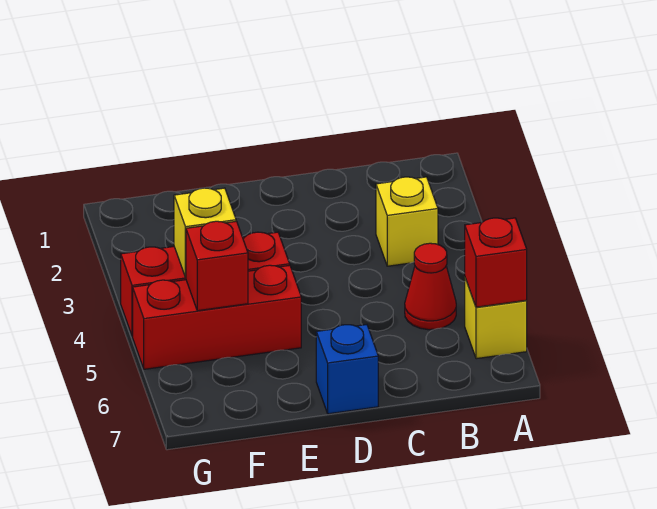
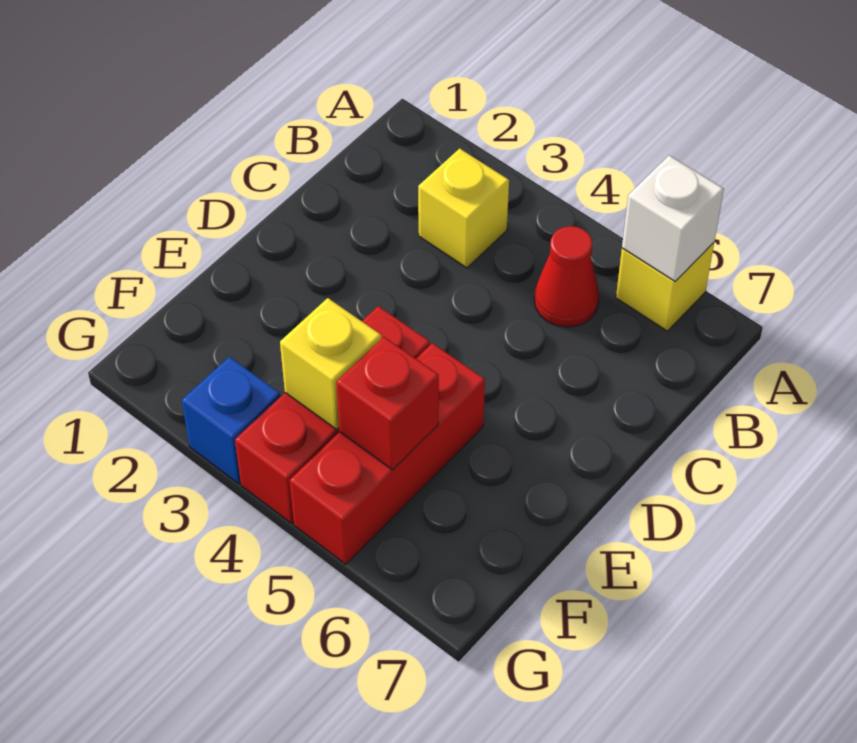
red brick A6 level 2 -> white brick A6 level 2
blue brick D7 level 1 -> blue brick G3 level 1

